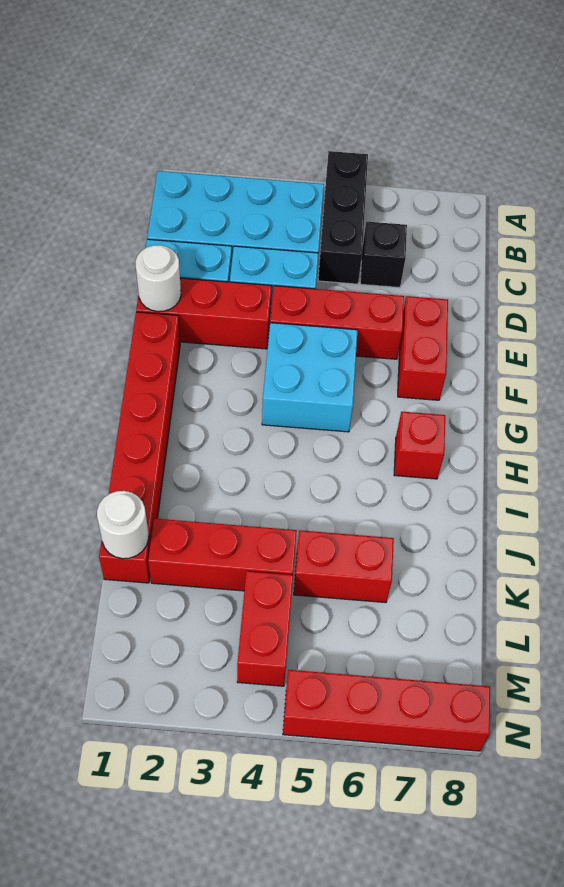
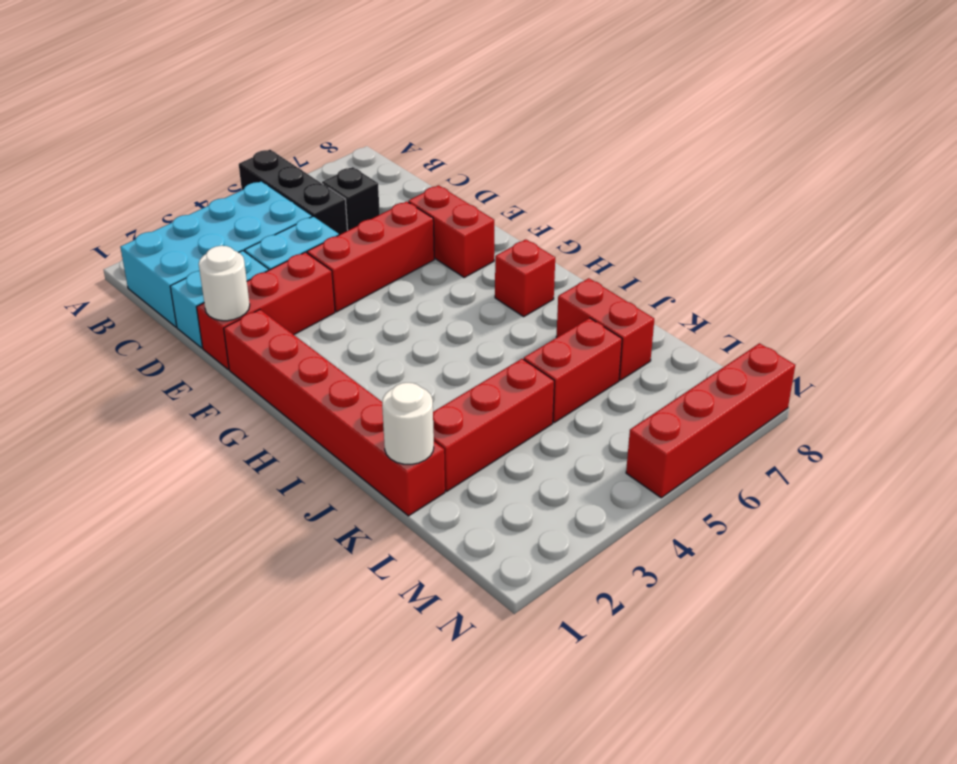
cyan brick F4:G5 level 1 -> none
red brick L4:M4 level 1 -> red brick J7:K7 level 1

